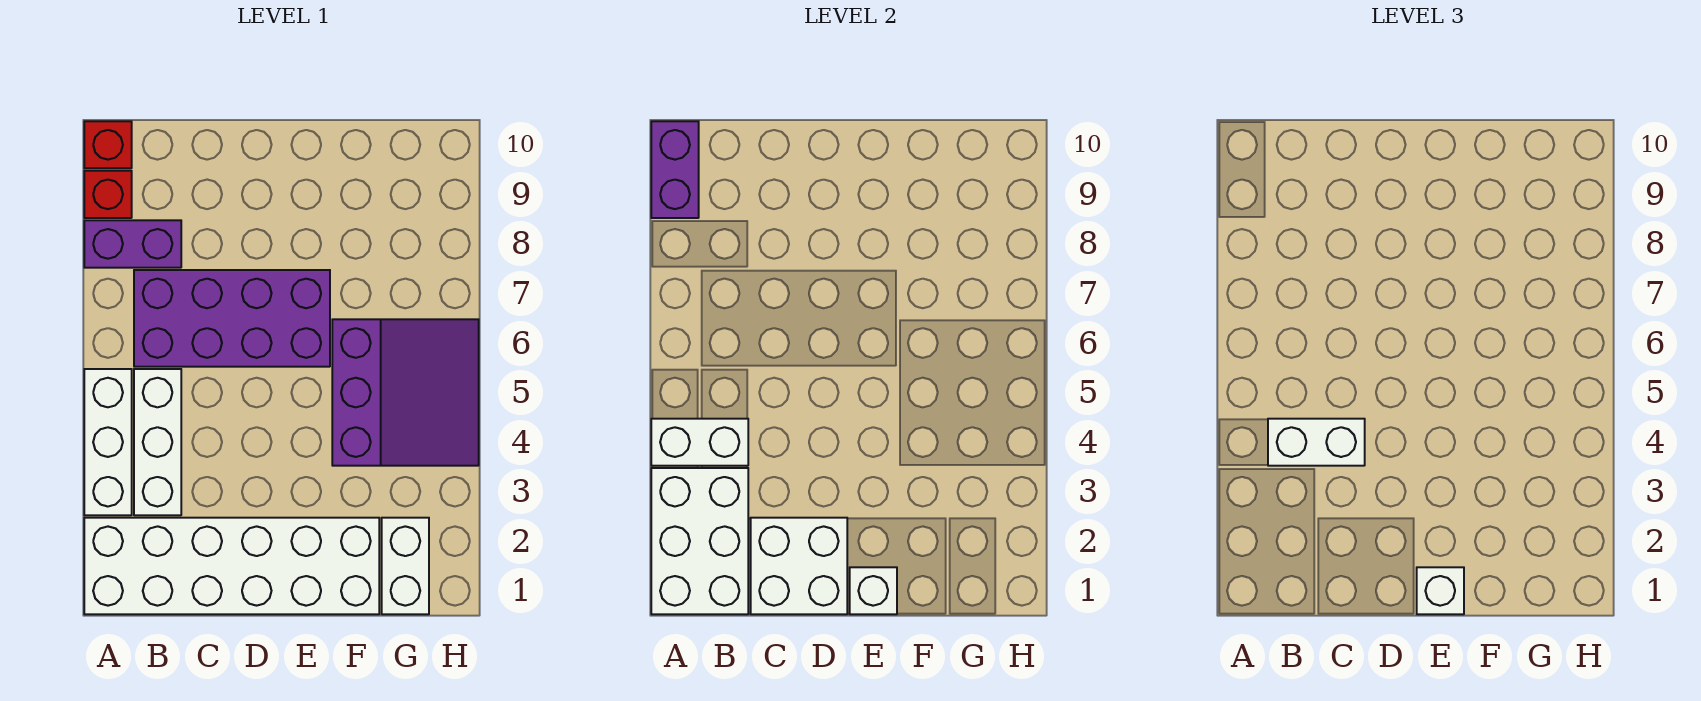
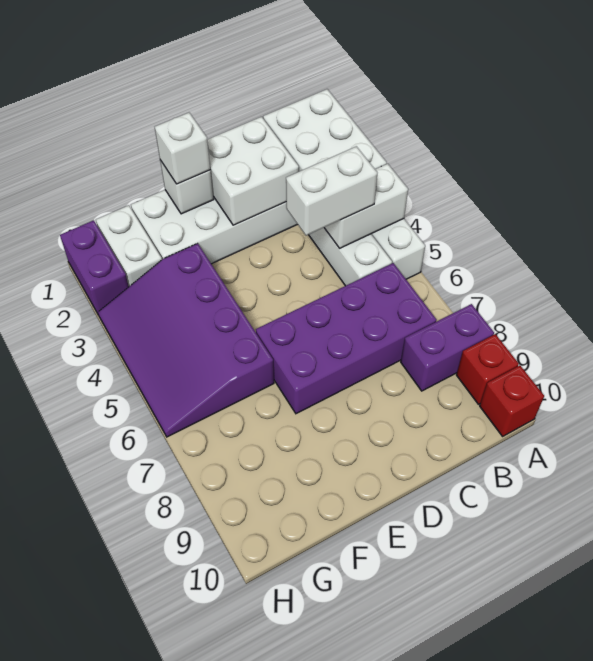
purple brick A9:A10 level 2 -> purple brick H1:H2 level 1
purple slope F4:H6 level 1 top F -> purple slope F3:H6 level 1 top F

